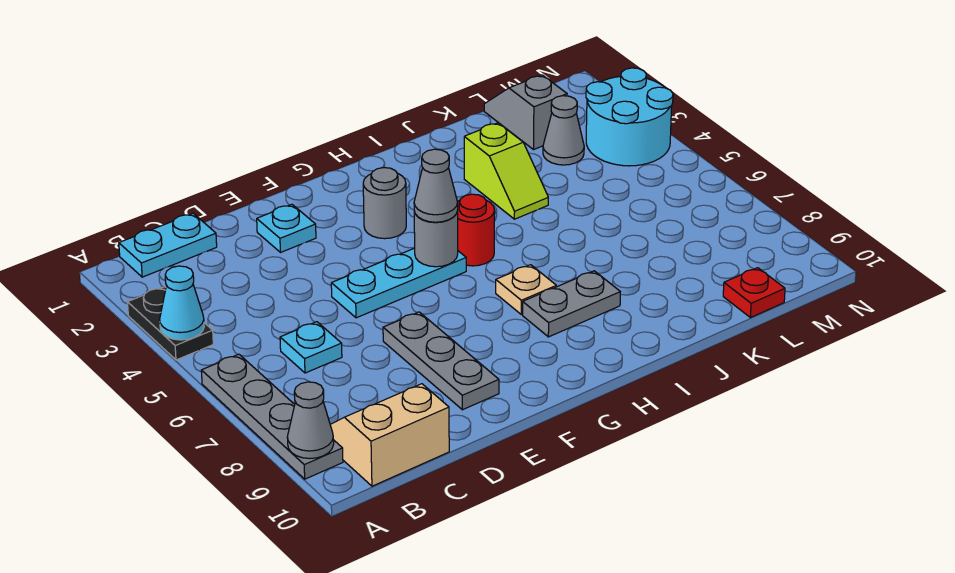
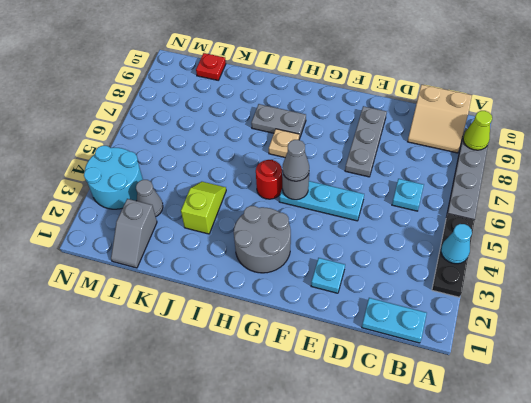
black plate A3:A4 level 1 -> black plate A3:A5 level 1
grey cone A9 level 2 -> lime cone A9 level 2
grey round brick G3 level 1 -> grey round brick G2:H3 level 1

